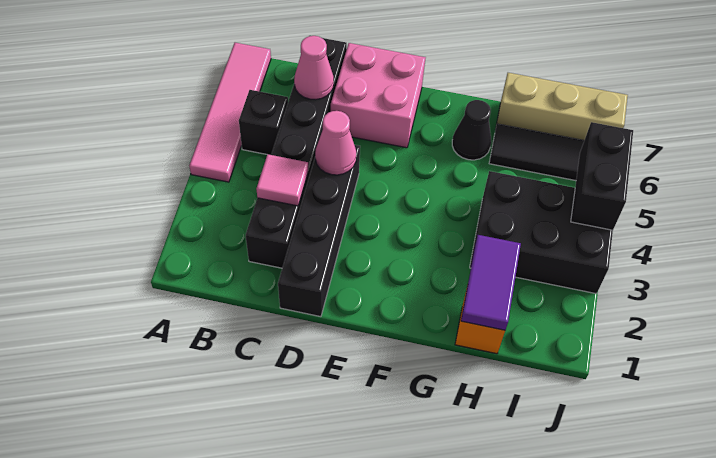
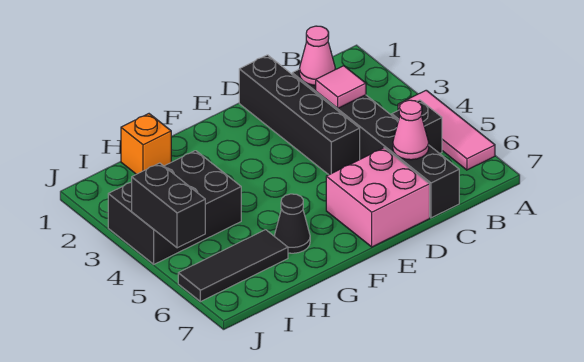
pink tile A4:A7 level 1 -> pink tile A4:A6 level 1
pink cone D4 level 2 -> pink cone C2 level 2
purple tile H1:H2 level 2 -> none
tan brick H7:J7 level 1 -> none

